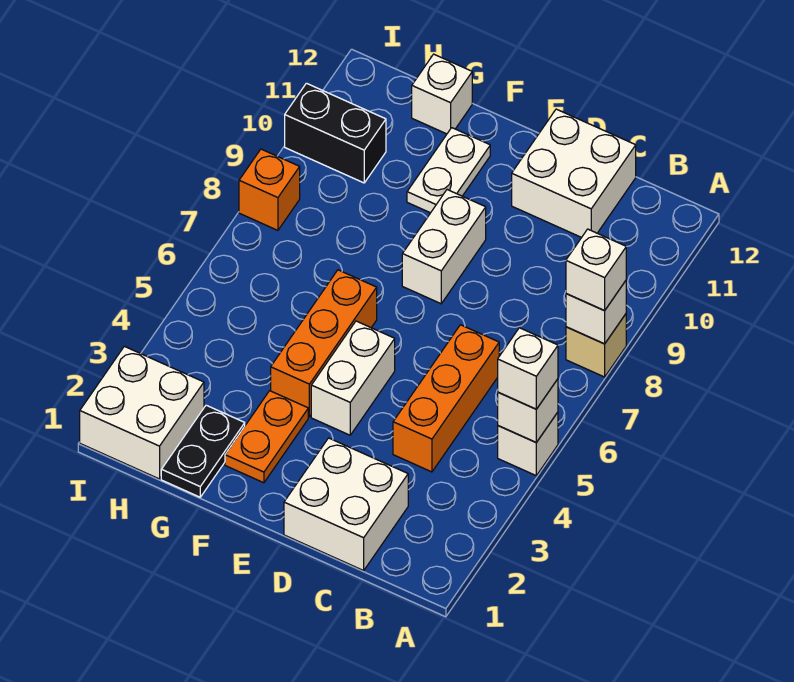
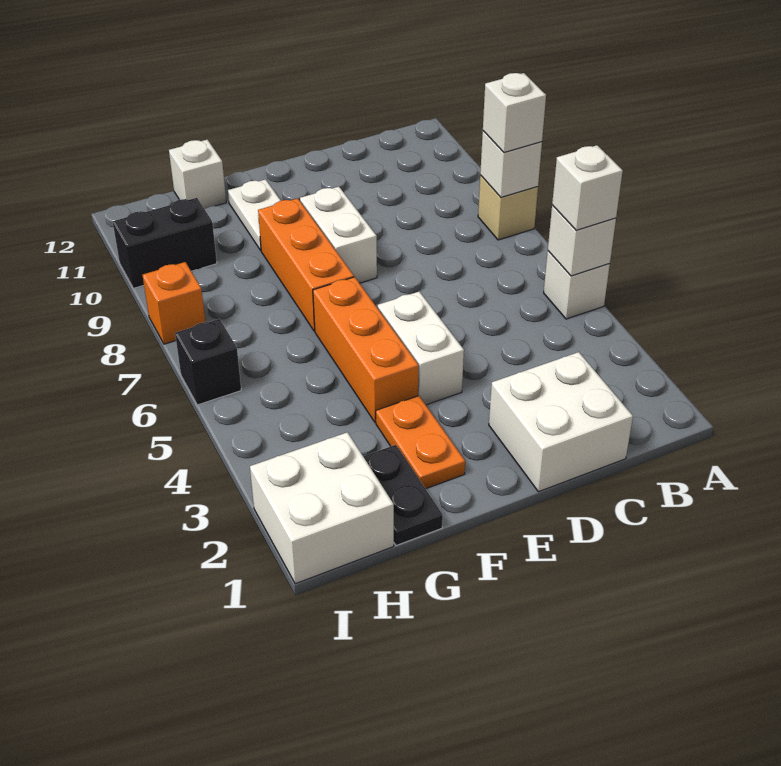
orange brick C4:C6 level 1 -> orange brick F7:F9 level 1
white brick C11:D12 level 1 -> none
none -> black brick I6 level 1

